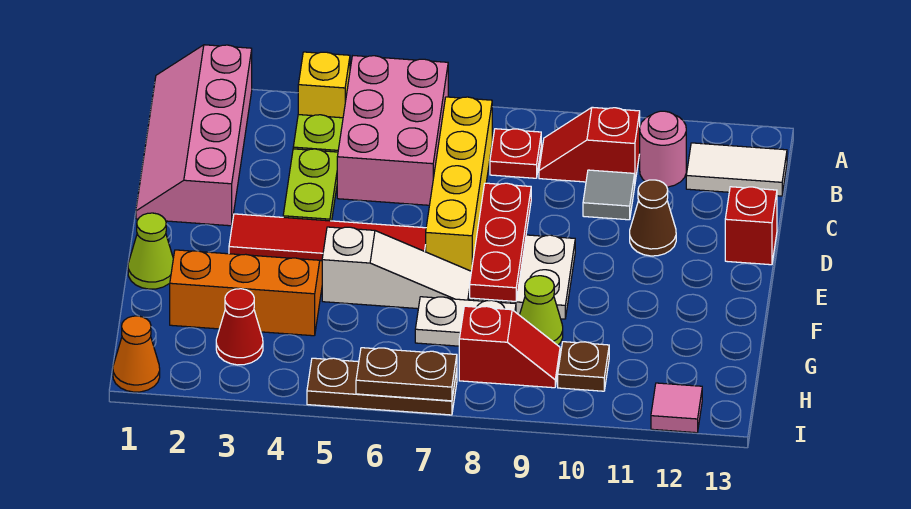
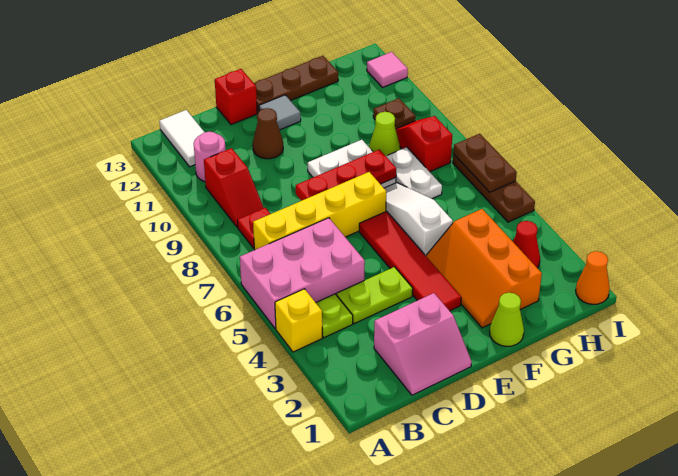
pink slope A1:D2 level 1 top 2 -> pink slope C1:D2 level 1 top 2
grey tile C10 level 1 -> grey tile E12 level 1
none -> brown plate E13:G13 level 1

